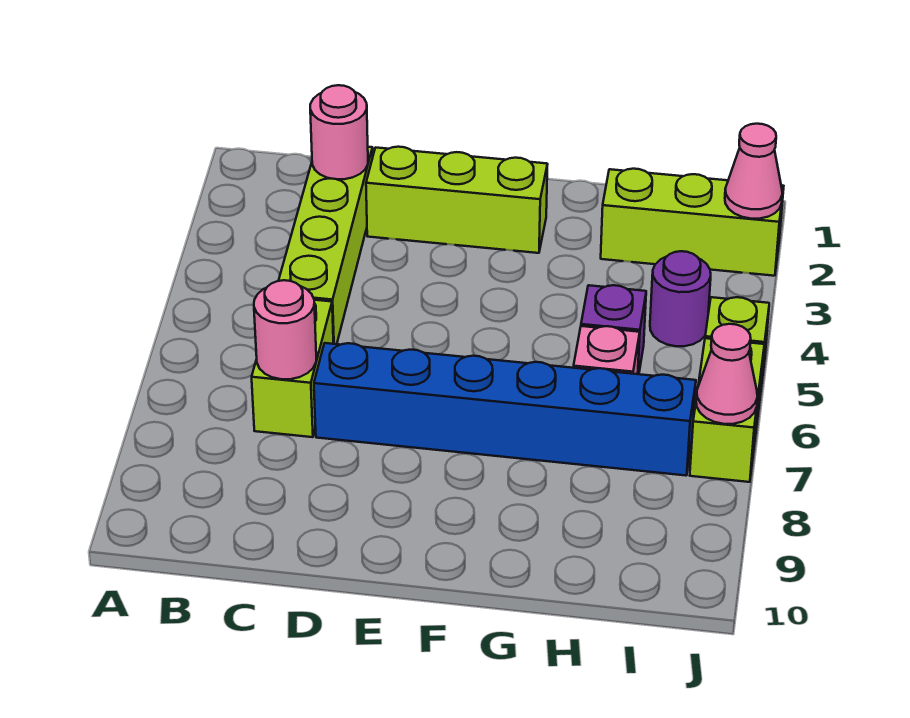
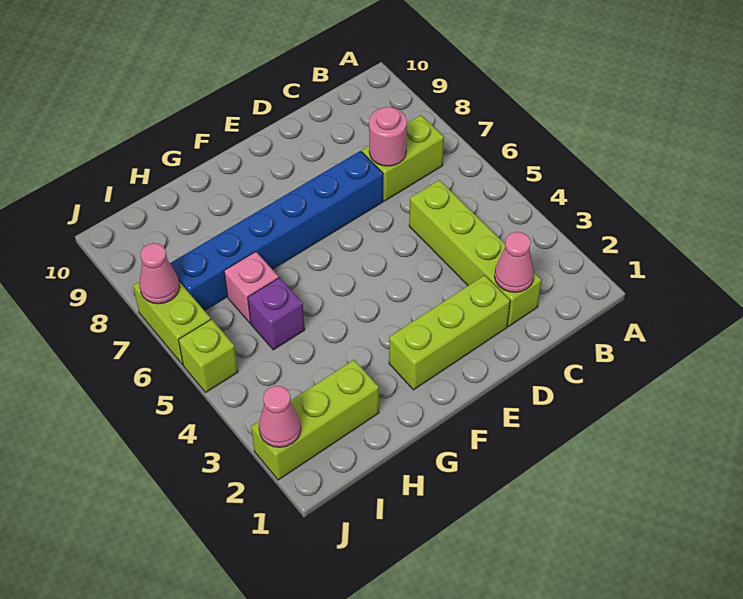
pink round brick C2 level 2 -> pink cone C2 level 2
lime brick C6:C7 level 1 -> lime brick B7:C7 level 1
purple round brick I4 level 1 -> none

